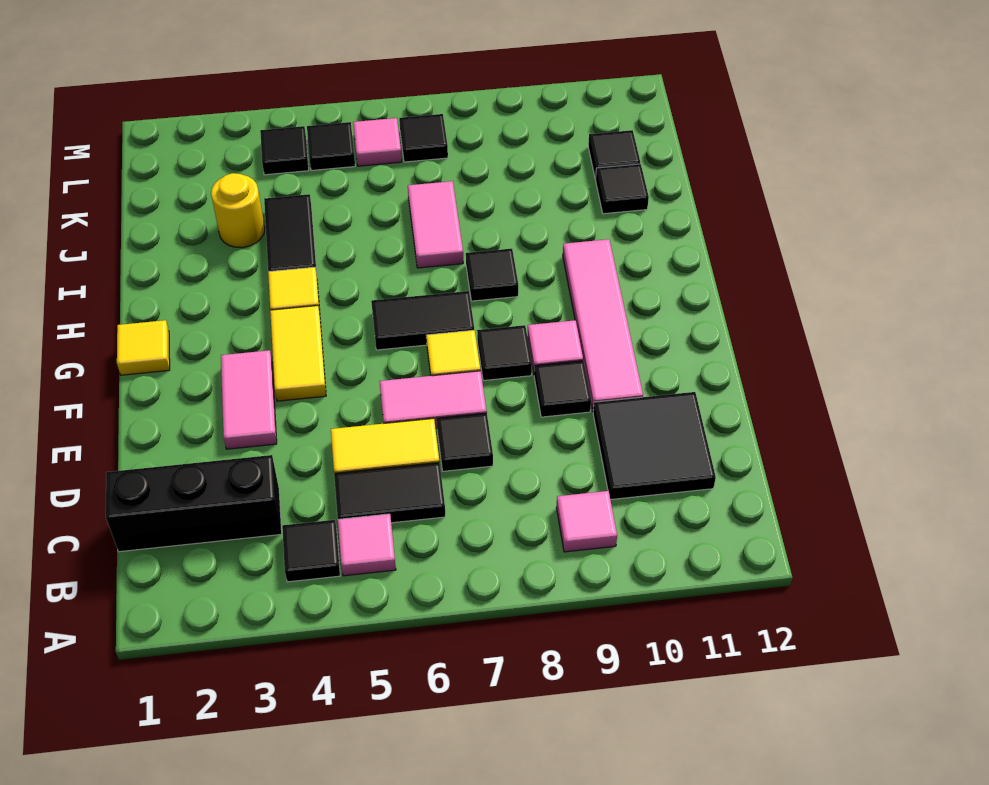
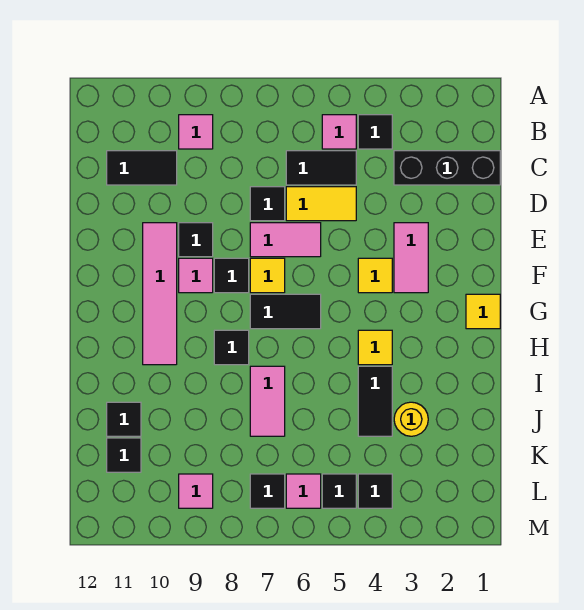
black tile C10:D11 level 1 -> black tile C10:C11 level 1
yellow tile F4:G4 level 1 -> yellow tile F4 level 1
none -> pink tile L9 level 1

